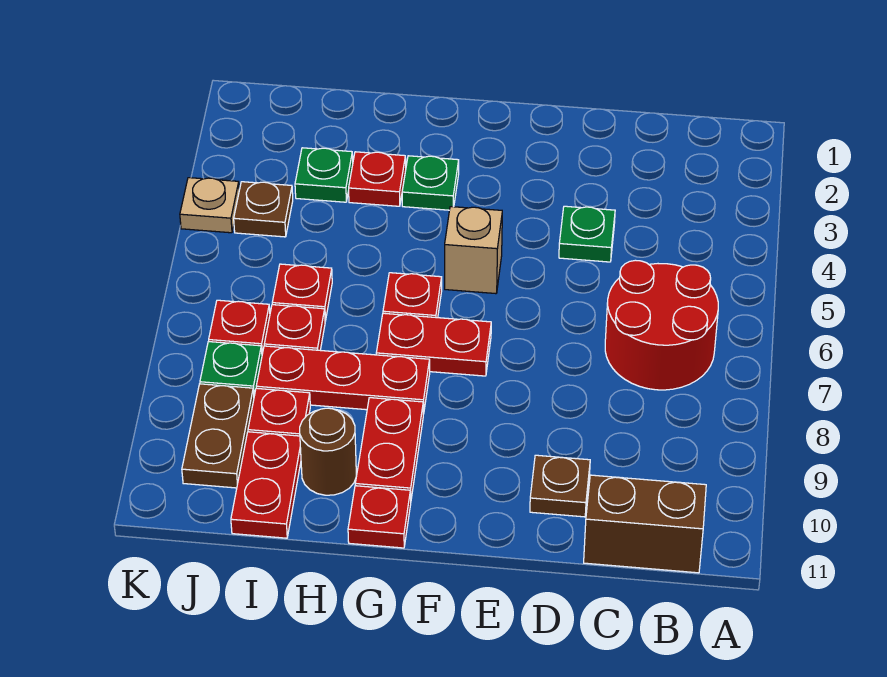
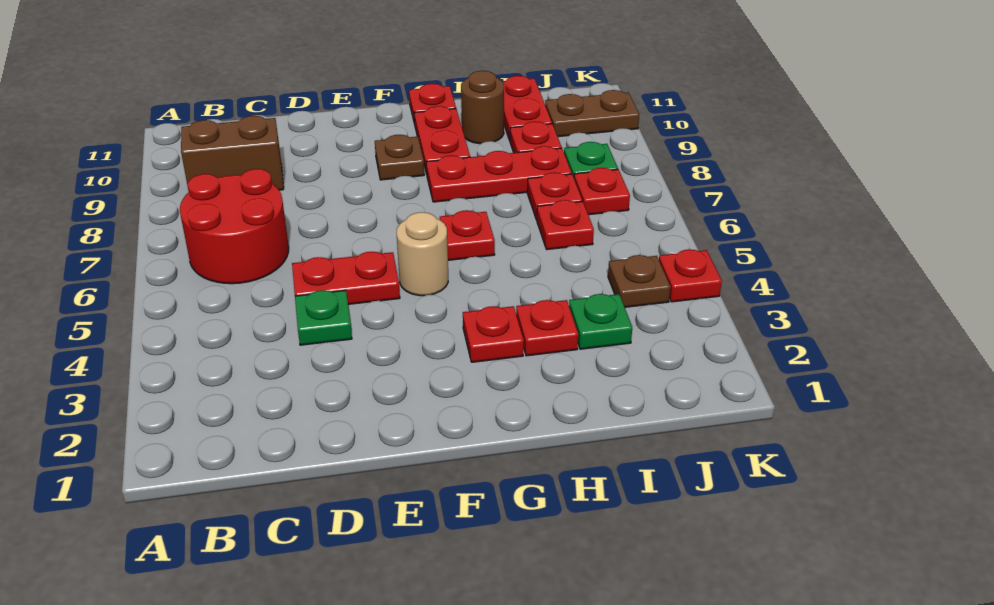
brown brick B11:C11 level 1 -> brown brick B9:C9 level 1
brown plate D10 level 1 -> brown plate F9 level 1
tan brick F5 level 1 -> tan round brick F5 level 1
red plate F7:G7 level 1 -> red plate D5:E5 level 1
green plate G3 level 1 -> red plate G3 level 1
brown plate J9:J10 level 1 -> brown plate J10:K10 level 1
tan plate K4 level 1 -> red plate K4 level 1

